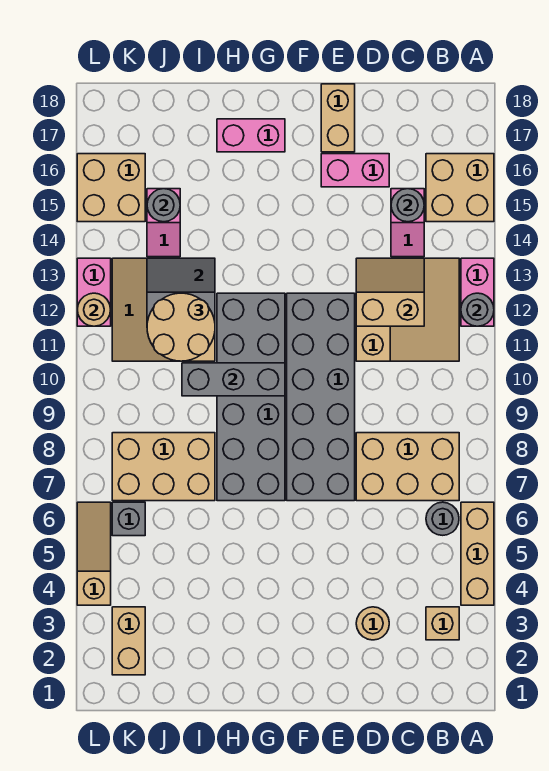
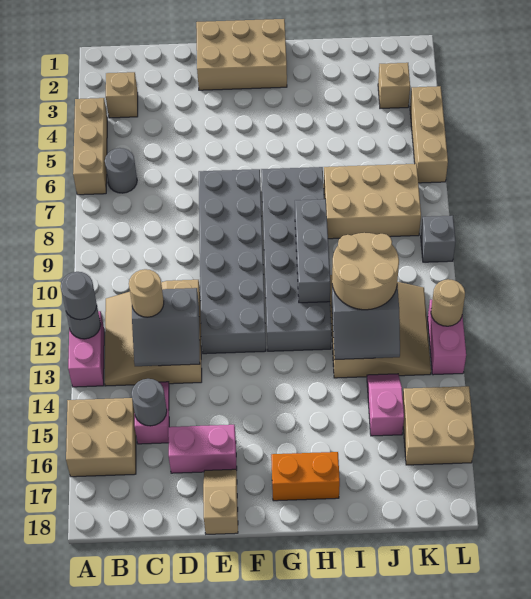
tan brick B7:D8 level 1 -> tan brick E1:G2 level 1
tan slope C12:D13 level 2 top 12 -> grey slope C12:D13 level 2 top 12
tan round brick D3 level 1 -> tan round brick C12 level 3
tan brick E17:E18 level 1 -> tan slope E17:E18 level 1 top 18
grey brick G10:I10 level 2 -> grey brick H9:H11 level 2
pink brick G17:H17 level 1 -> orange brick G17:H17 level 1
grey round brick J15 level 2 -> grey round brick A12 level 3
tan brick K2:K3 level 1 -> tan brick K3 level 1
grey brick K6 level 1 -> grey brick L9 level 1
tan slope L4:L6 level 1 top 4 -> tan brick L4:L6 level 1

